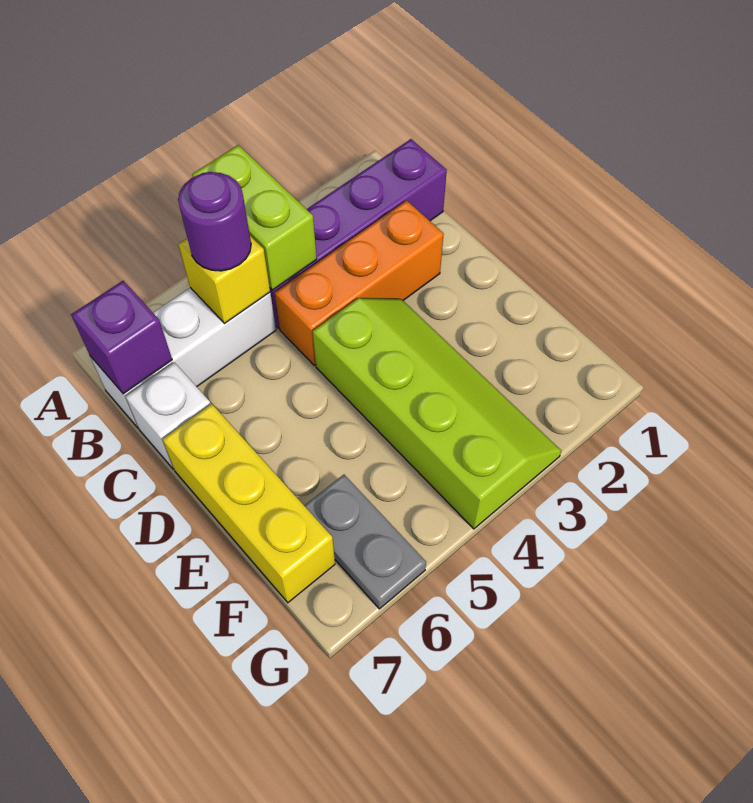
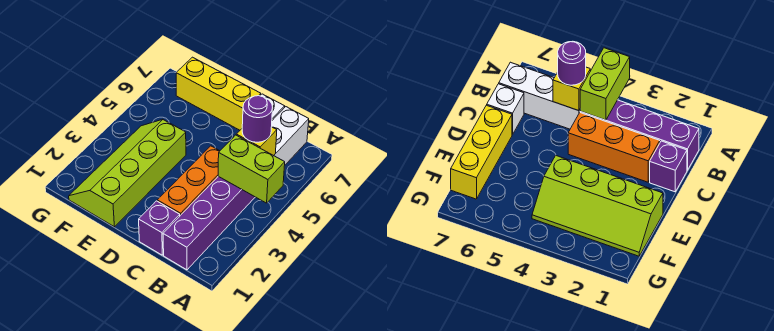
purple brick B7 level 2 -> purple brick C1 level 1
lime slope D3:G4 level 1 top 4 -> lime slope E1:F4 level 1 top E
grey plate F6:G6 level 1 -> none

